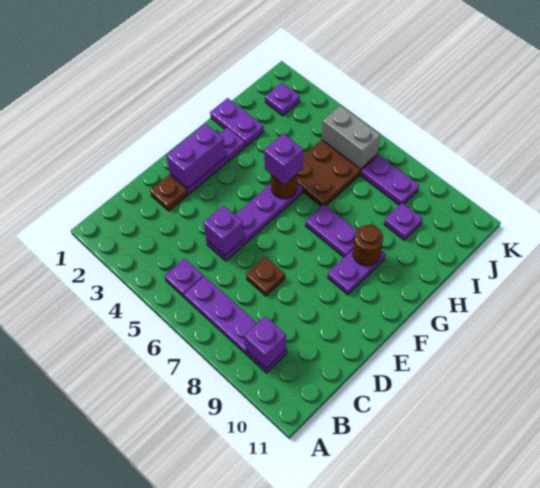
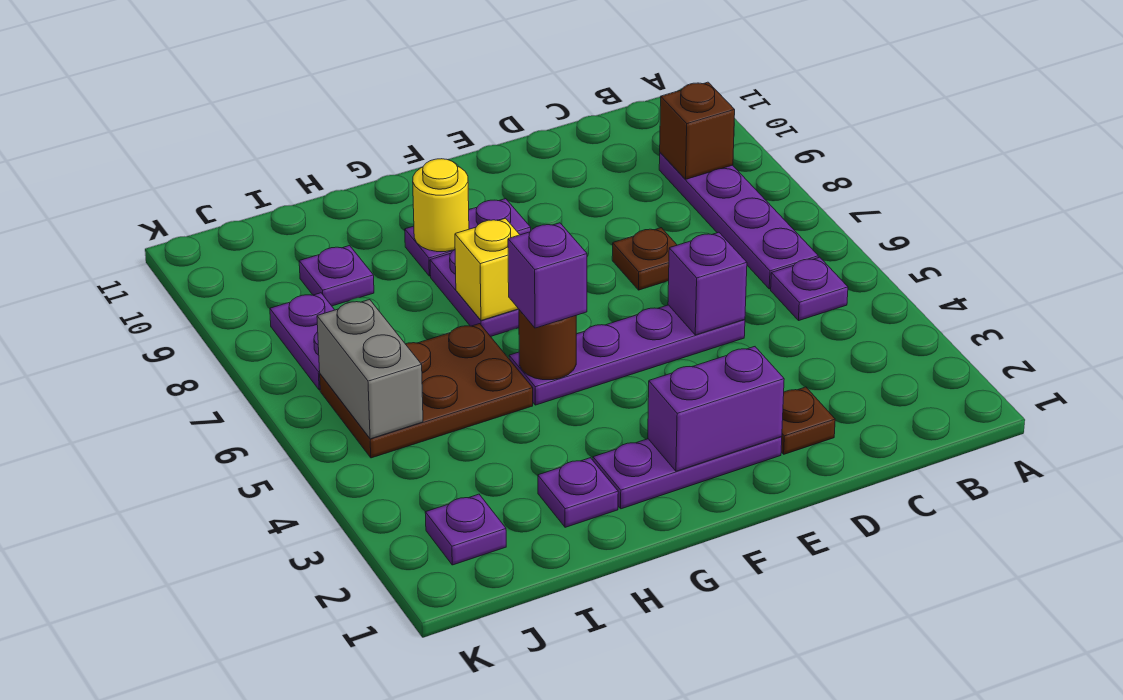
purple brick B9 level 2 -> brown brick B9 level 2
none -> yellow brick G7 level 2
brown round brick G9 level 2 -> yellow round brick G9 level 2
purple plate H1:H2 level 1 -> purple plate H2 level 1

